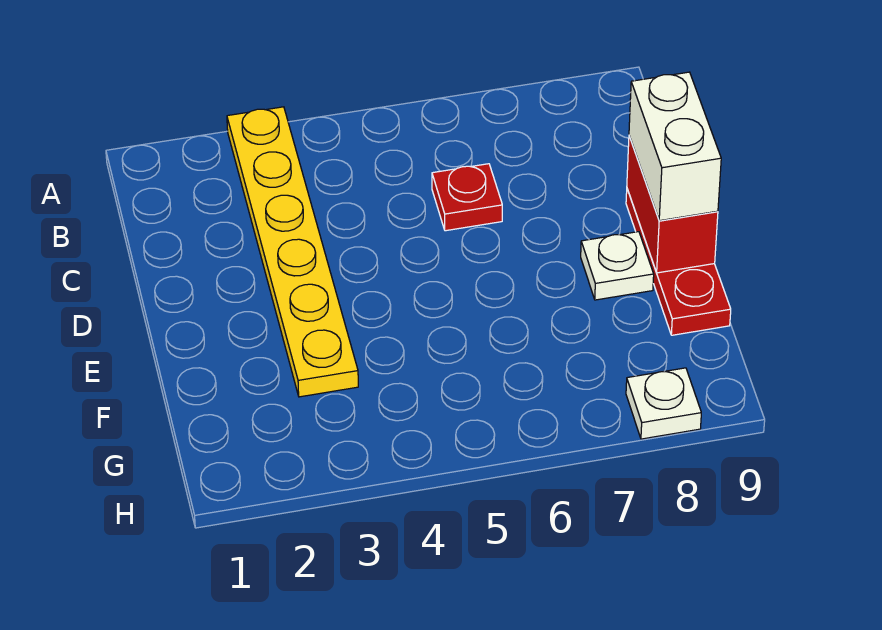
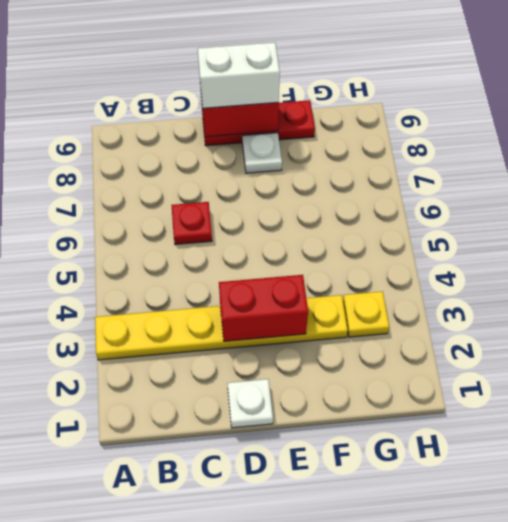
none -> red brick D3:E3 level 2
none -> yellow plate G3 level 1
white plate H8 level 1 -> white plate D1 level 1

